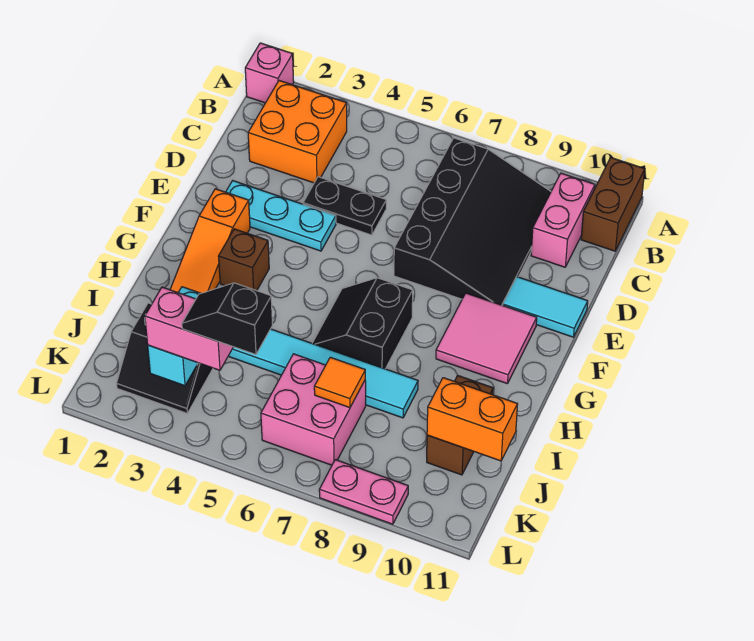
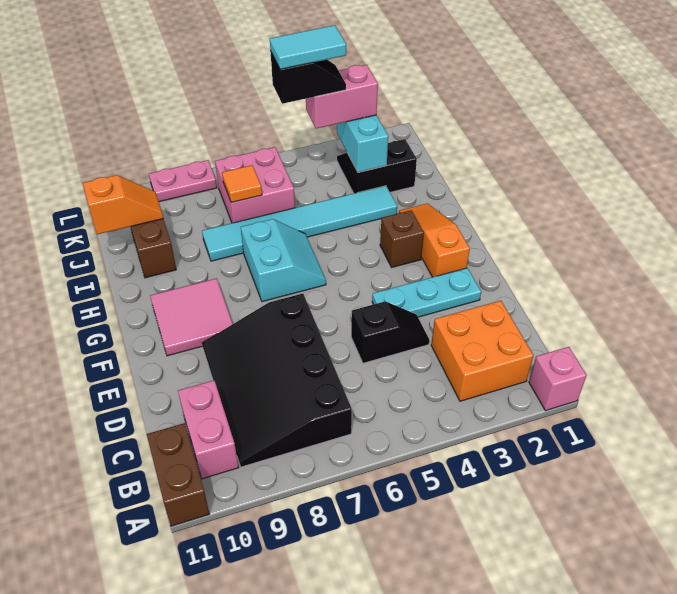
black plate D4:D5 level 1 -> black slope D4:D5 level 1 top 5
cyan tile E10:E11 level 1 -> cyan tile K4:K5 level 5
black slope G6:H7 level 1 top 7 -> cyan slope G6:H7 level 1 top 7
orange brick J10:J11 level 2 -> orange slope J10:J11 level 2 top 11

